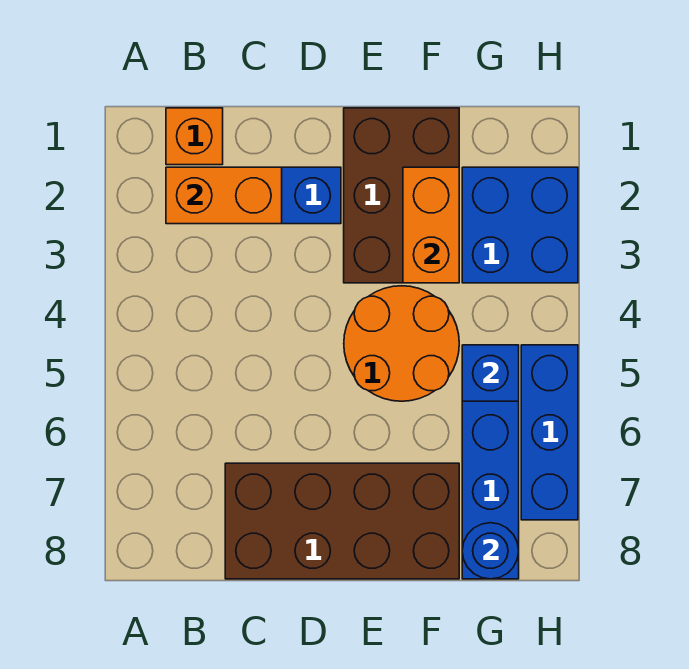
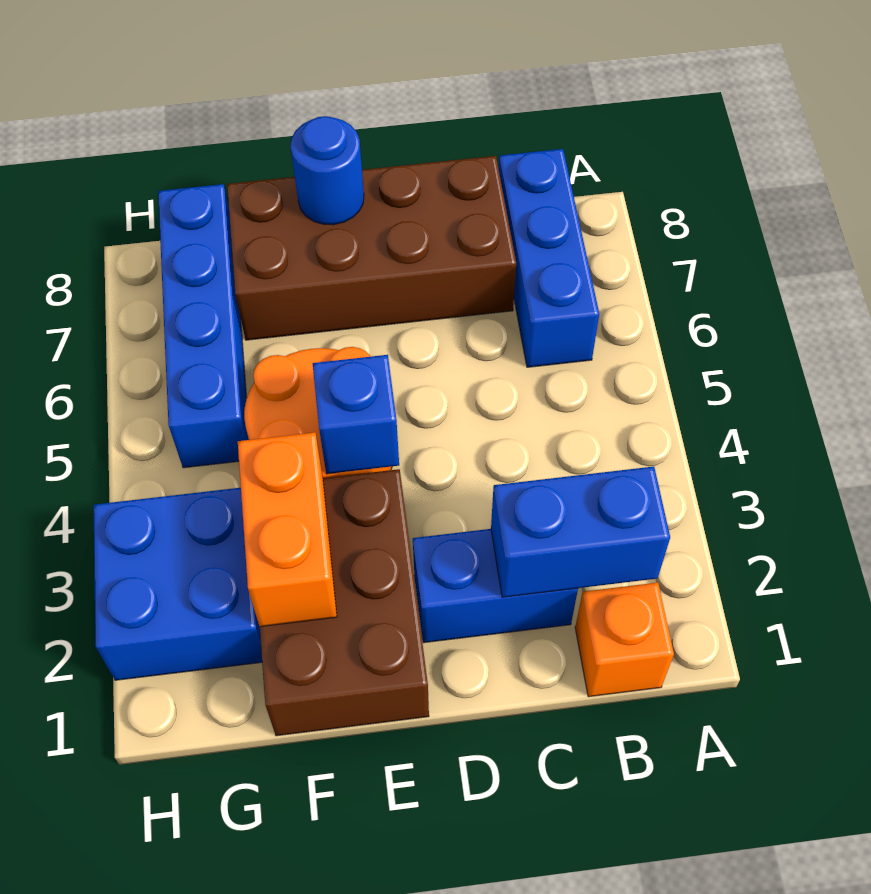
orange brick B2:C2 level 2 -> blue brick B2:C2 level 2
blue brick G5 level 2 -> blue brick E4 level 2
blue round brick G8 level 2 -> blue round brick E8 level 2
blue brick H5:H7 level 1 -> blue brick B6:B8 level 1

